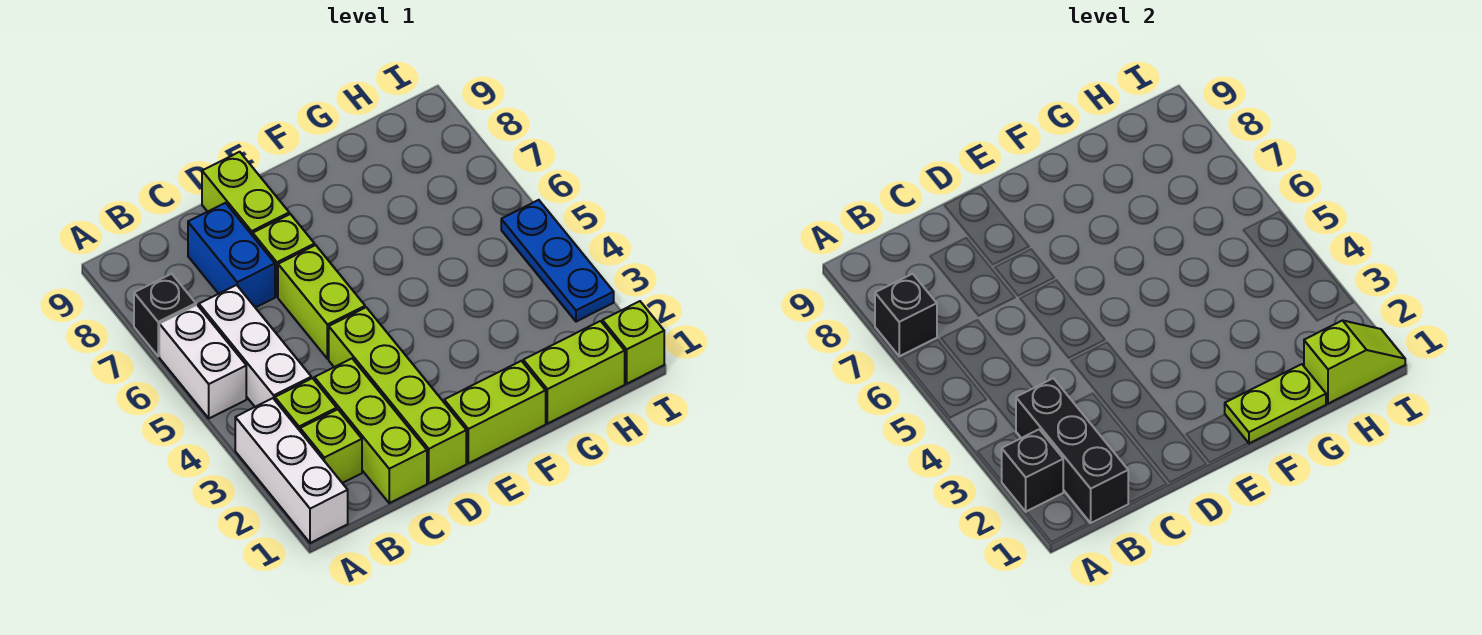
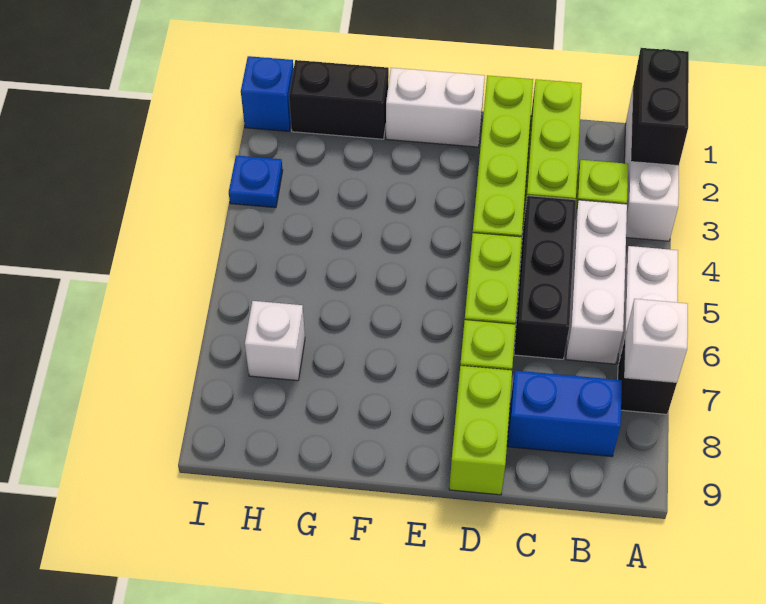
black brick A2 level 2 -> black brick A1:A2 level 2
black brick A7 level 2 -> white brick A7 level 2
black brick B1:B3 level 2 -> black brick C4:C6 level 1
lime brick B2 level 1 -> none
blue brick C7:C8 level 1 -> blue brick B8:C8 level 1
lime brick E1:F1 level 1 -> white brick E1:F1 level 1
lime plate F1:G1 level 2 -> none
lime brick G1:H1 level 1 -> black brick G1:H1 level 1
lime slope H1:I1 level 2 top H -> none
none -> white brick H7 level 1
lime brick I1 level 1 -> blue brick I1 level 1
blue plate I3:I5 level 1 -> blue plate I3 level 1

